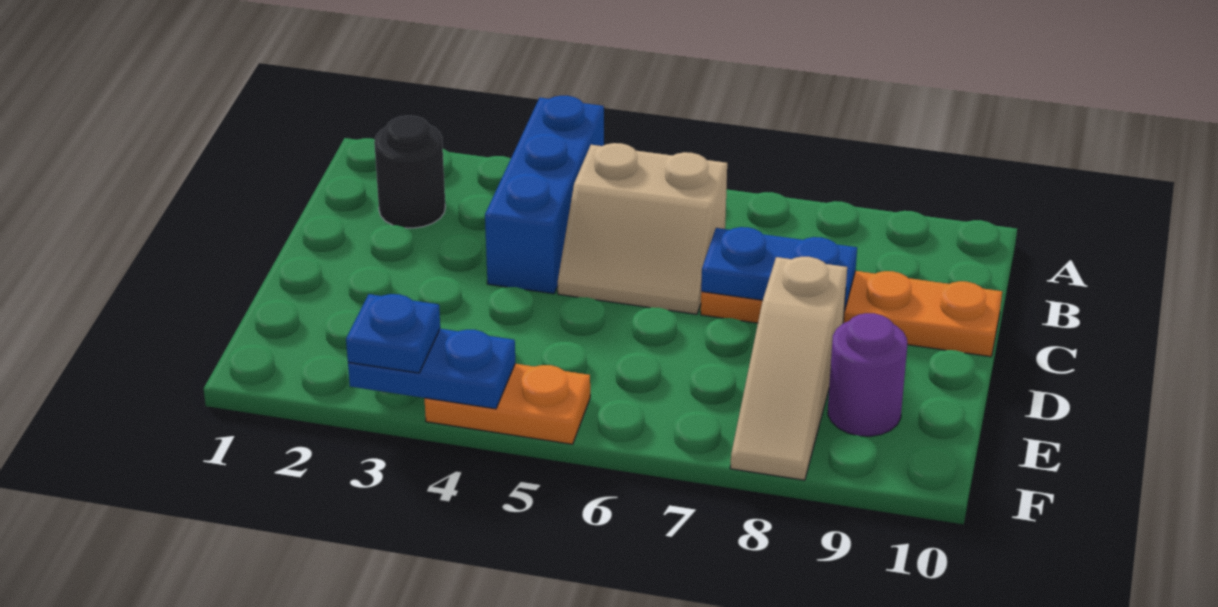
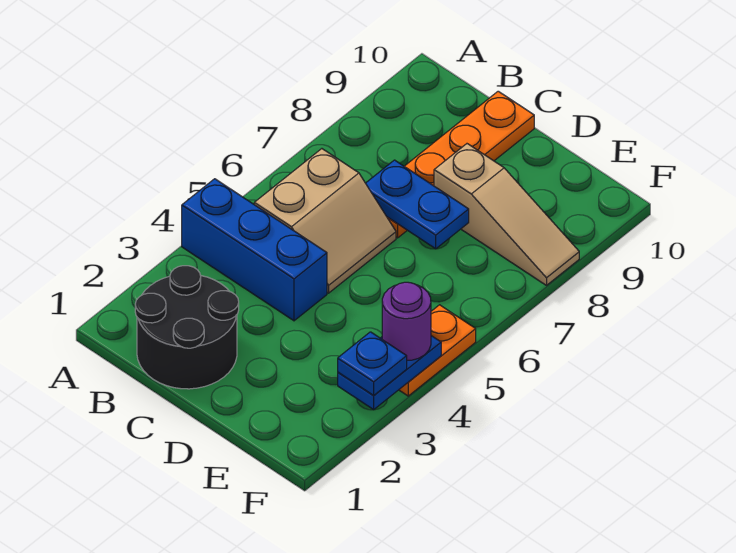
black round brick B2 level 1 -> black round brick B1:C2 level 1
blue plate C7:C8 level 2 -> blue plate C7:D7 level 2
purple round brick E9 level 1 -> purple round brick F4 level 3

